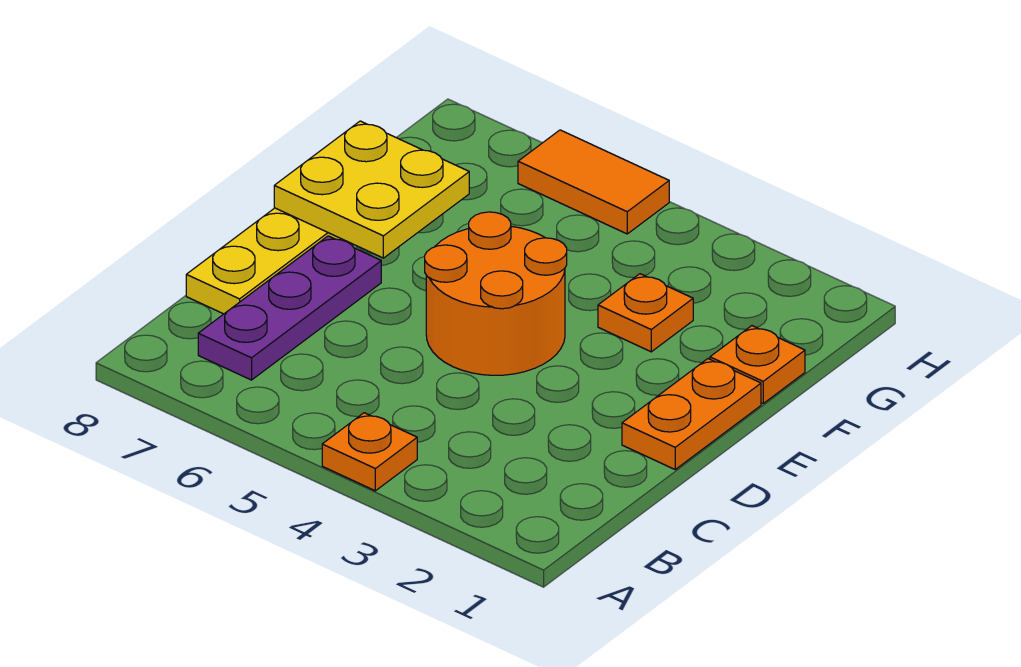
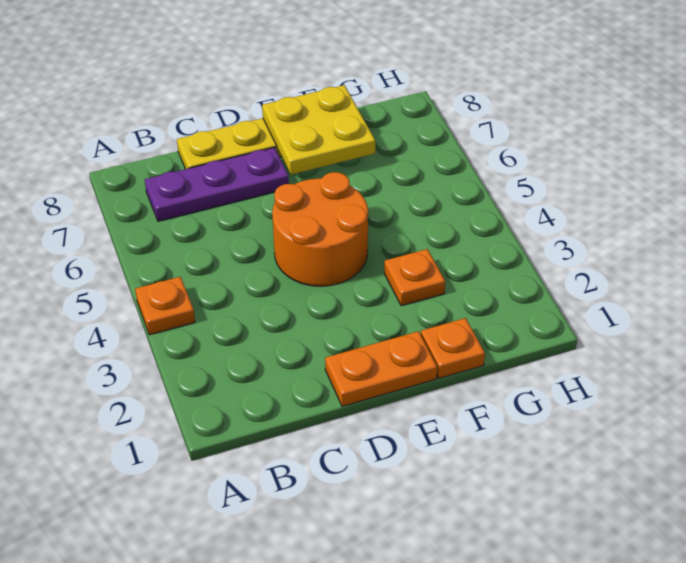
orange tile H5:H6 level 1 -> none

